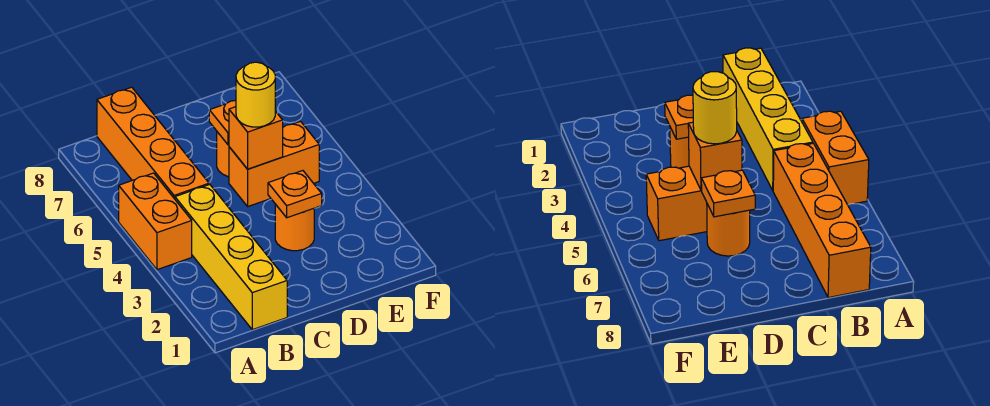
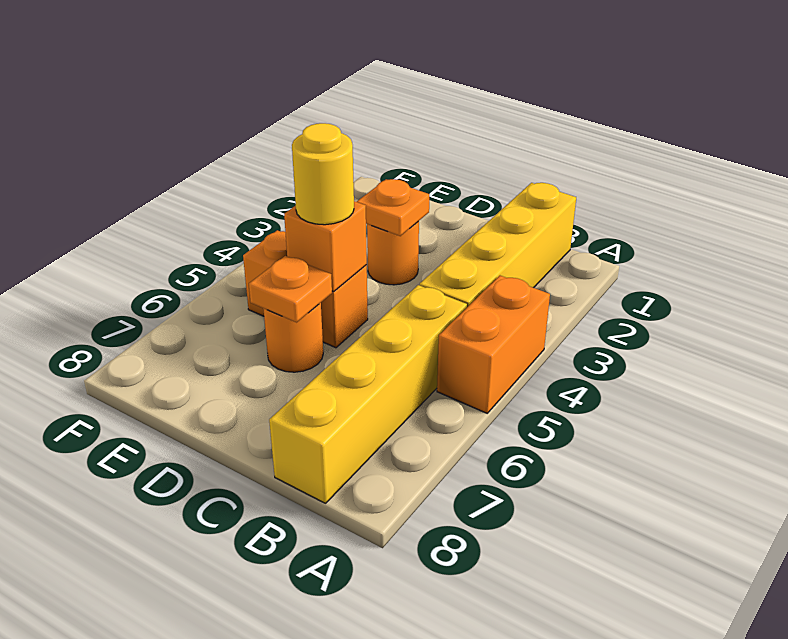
orange brick B5:B8 level 1 -> yellow brick B5:B8 level 1

